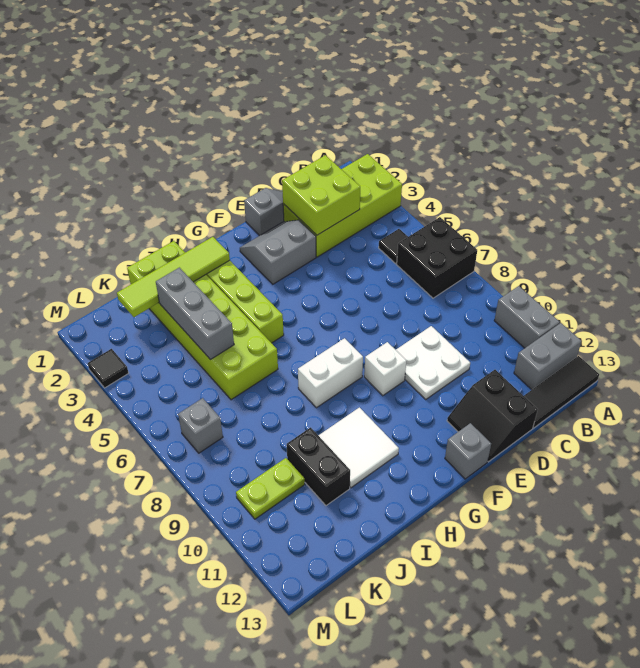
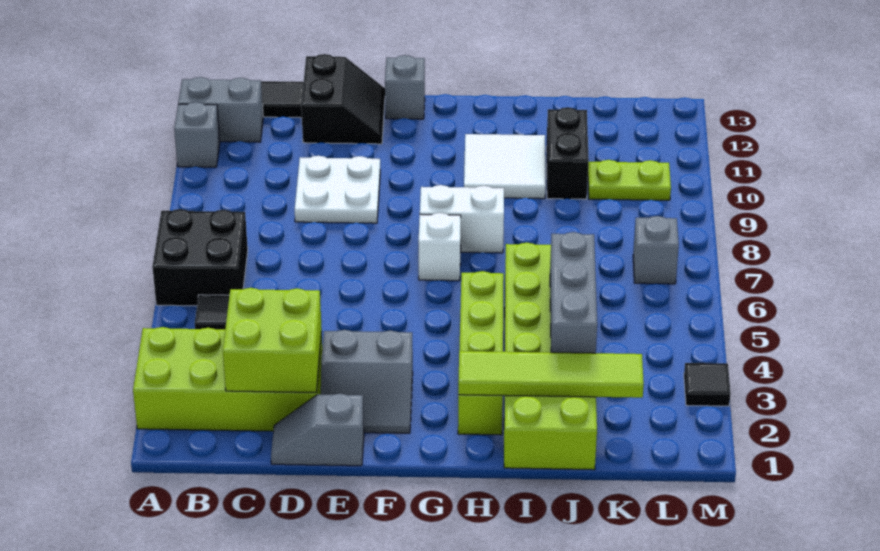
grey brick A10:A11 level 1 -> grey brick A11 level 1
white brick F9 level 1 -> white brick G7 level 1

